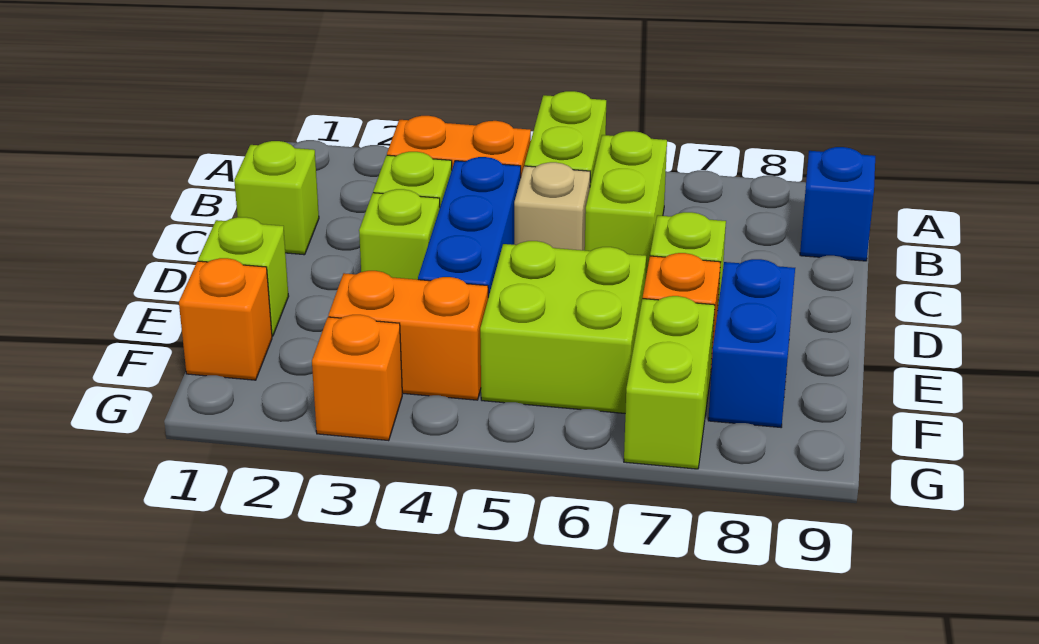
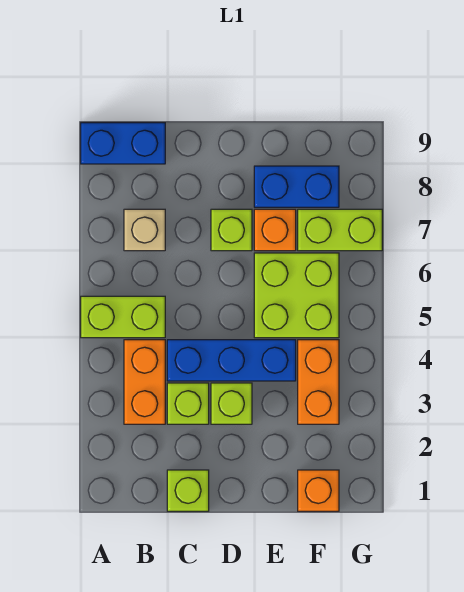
lime brick B6:C6 level 1 -> none
blue brick B9 level 1 -> blue brick A9:B9 level 1
tan brick C5 level 1 -> tan brick B7 level 1
lime brick E1 level 1 -> none
orange brick G3 level 1 -> none

